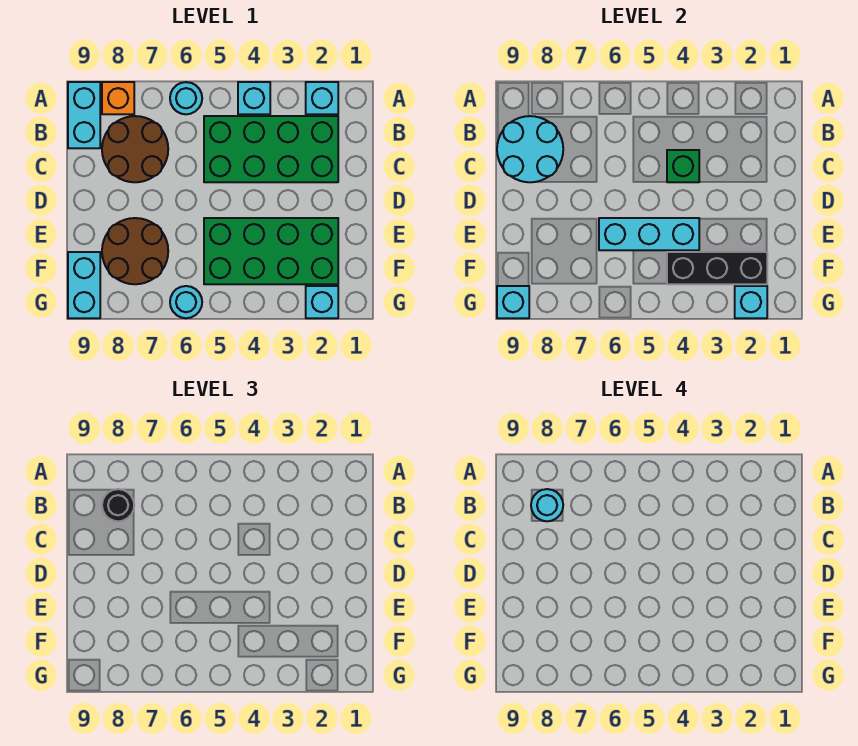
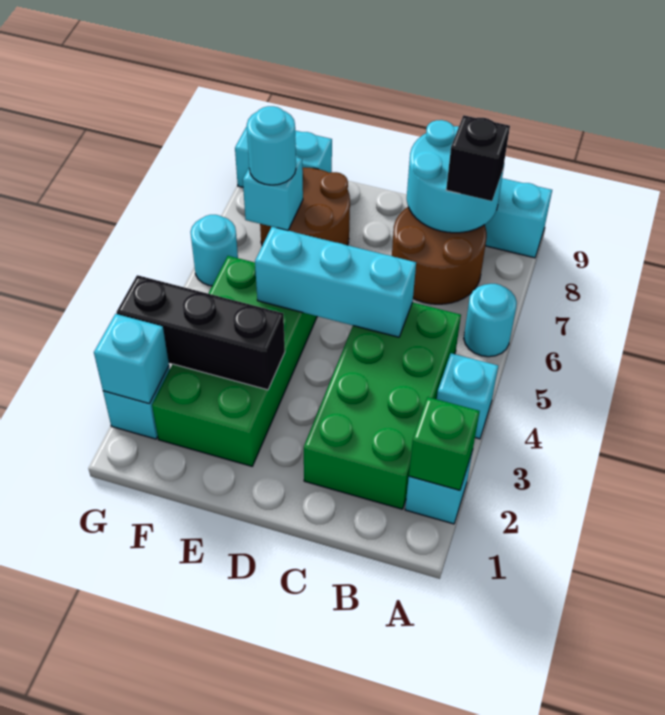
orange brick A8 level 1 -> none
black round brick B8 level 3 -> black brick B8 level 3
cyan round brick B8 level 4 -> cyan round brick F7 level 3
green brick C4 level 2 -> green brick A2 level 2
cyan brick E4:E6 level 2 -> cyan brick C5:E5 level 2
black brick F2:F4 level 2 -> black brick E3:G3 level 2
cyan brick G9 level 2 -> cyan brick F7 level 2

